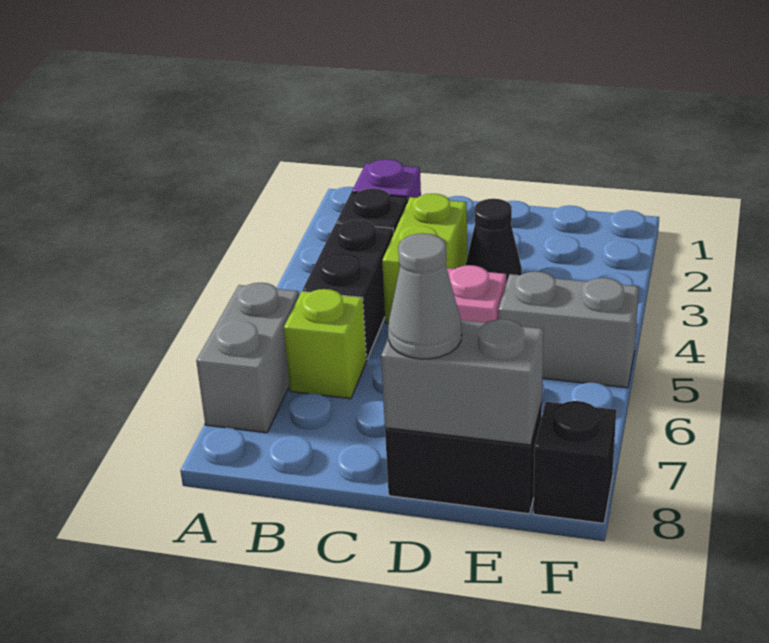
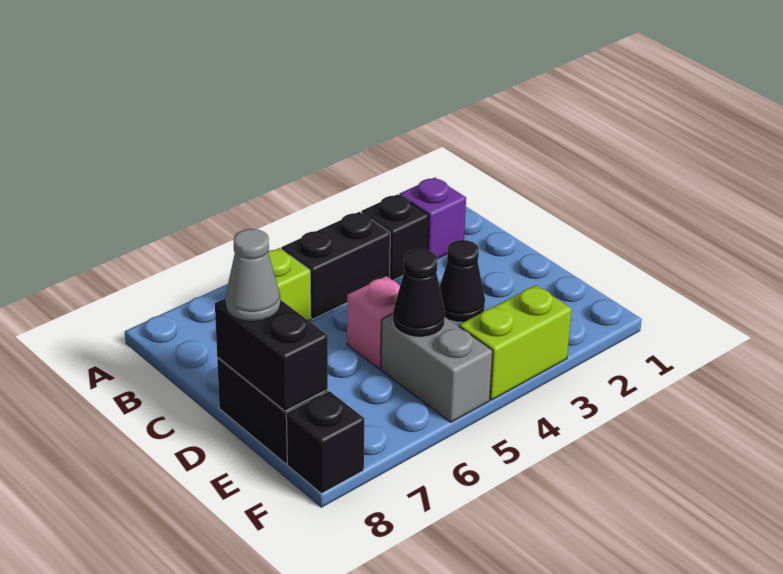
grey brick A6:A7 level 1 -> none
lime brick C3:C4 level 1 -> lime brick F3:F4 level 1
grey brick D8:E8 level 2 -> black brick D8:E8 level 2
none -> black cone E5 level 2

